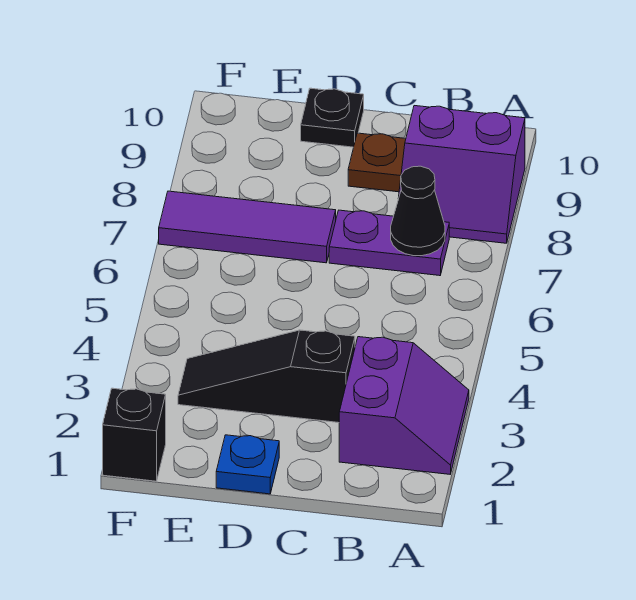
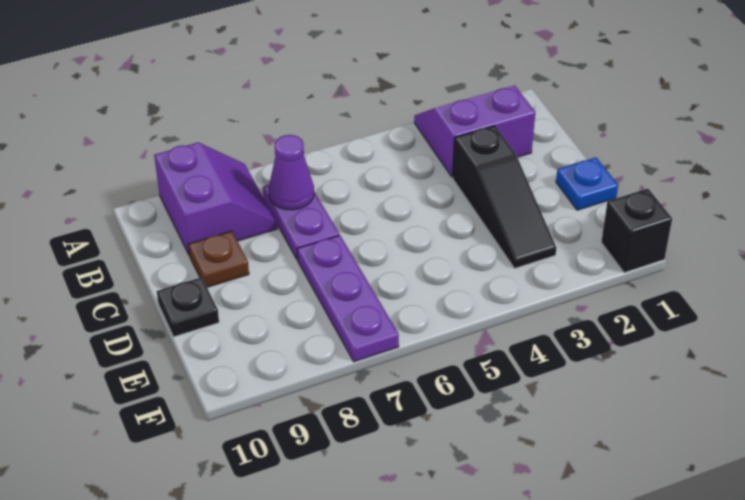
black cone B7 level 2 -> purple cone B7 level 2
purple tile D7:F7 level 1 -> purple plate D7:F7 level 1

